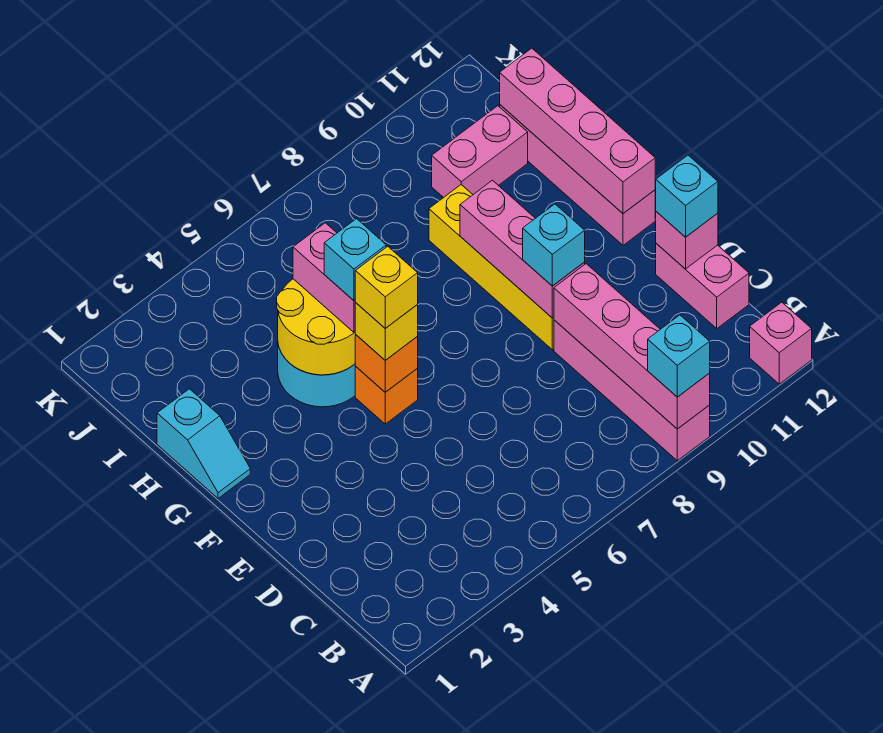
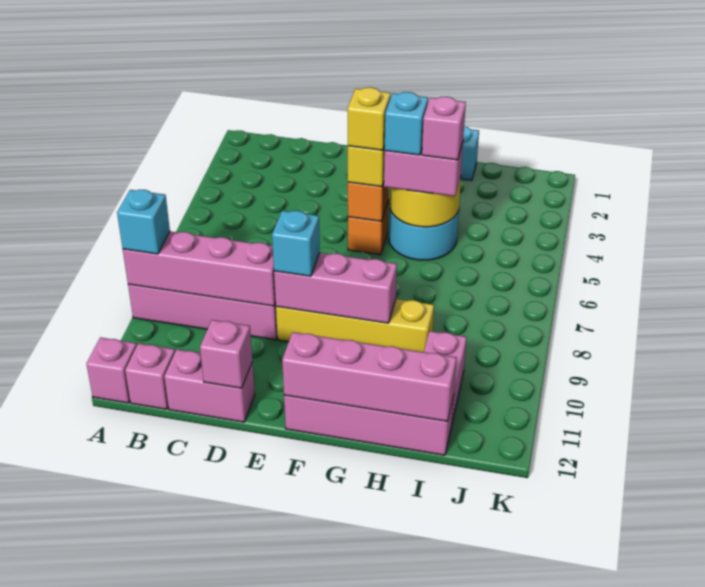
none -> pink brick B12 level 1
cyan brick D12 level 3 -> none
none -> pink brick H5 level 4

